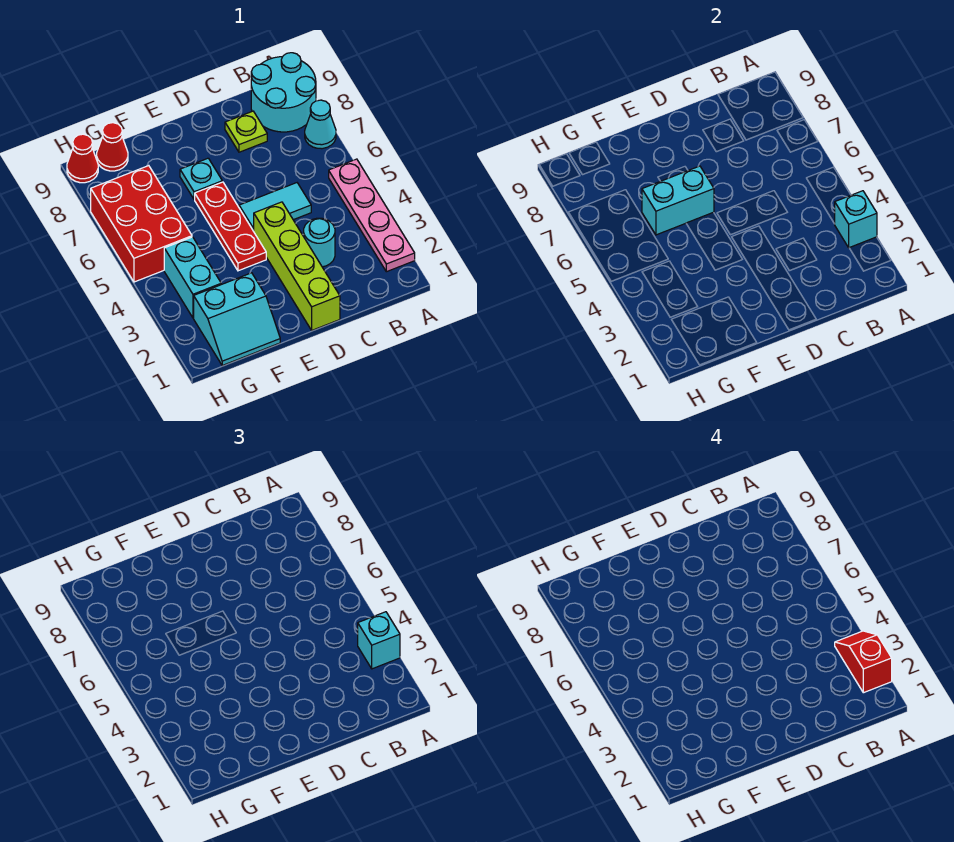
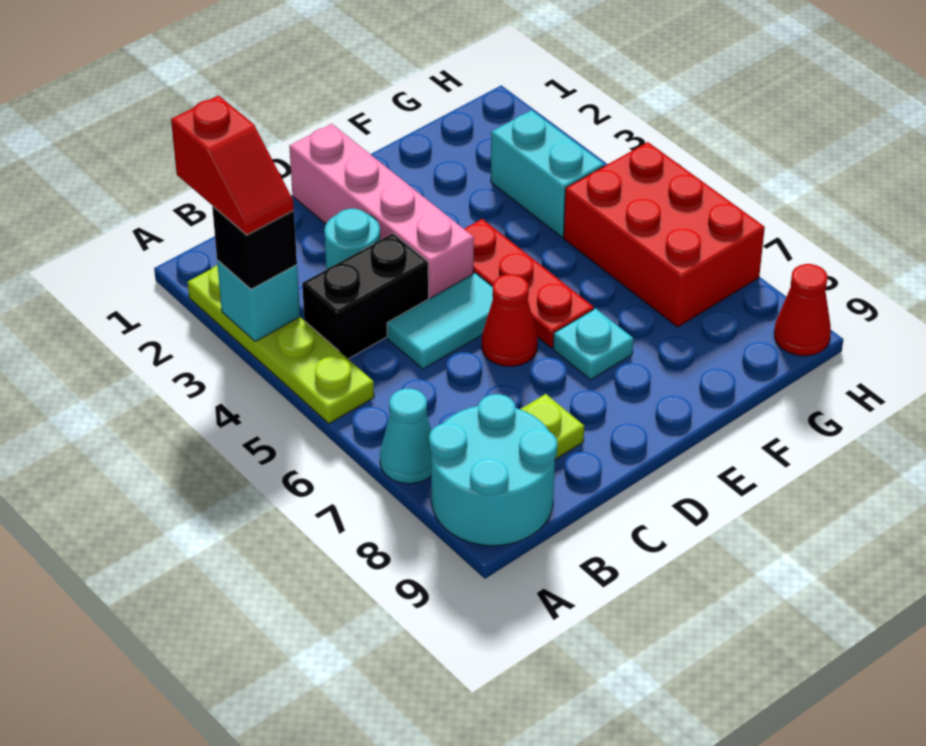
pink plate A2:A5 level 1 -> lime plate A2:A5 level 1
cyan brick A3 level 3 -> black brick A3 level 3
none -> black brick B4:C4 level 1
lime brick D1:D4 level 1 -> pink brick D1:D4 level 1
cyan brick E6:F6 level 2 -> none
cyan slope F1:G2 level 1 top 2 -> none
red cone G9 level 1 -> red cone D6 level 1

